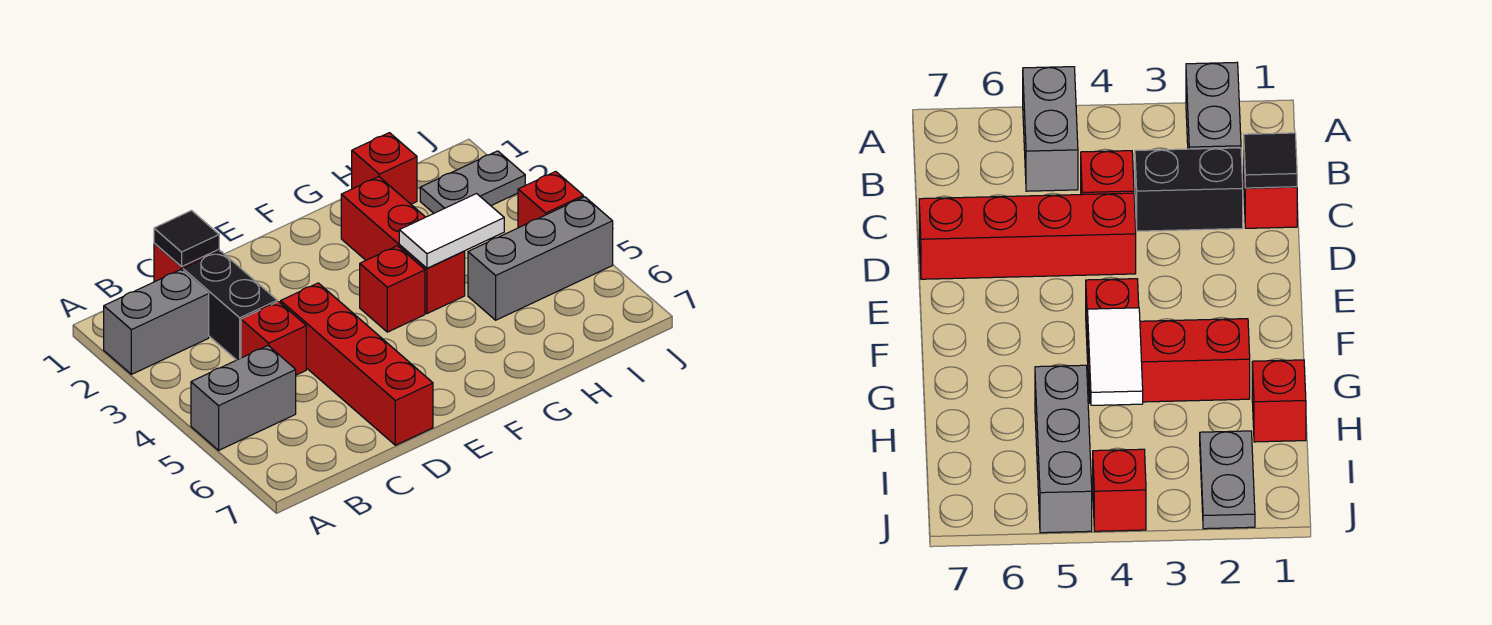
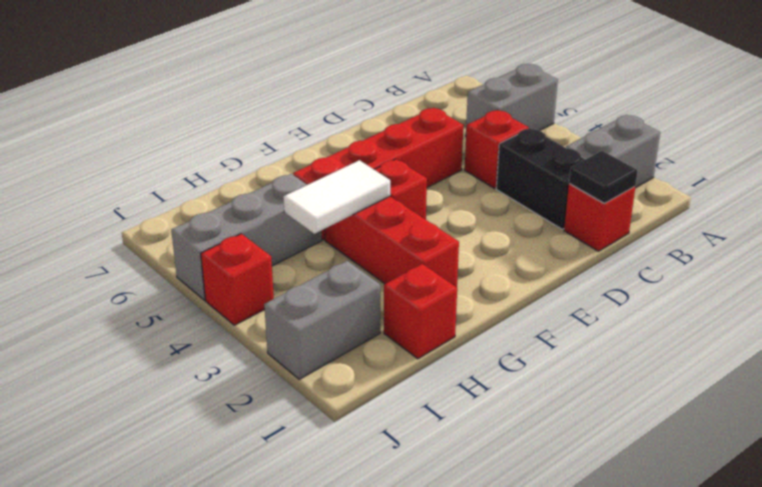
red brick D4:D7 level 1 -> red brick D5:G5 level 1
grey plate I2:J2 level 1 -> grey brick I2:J2 level 1

